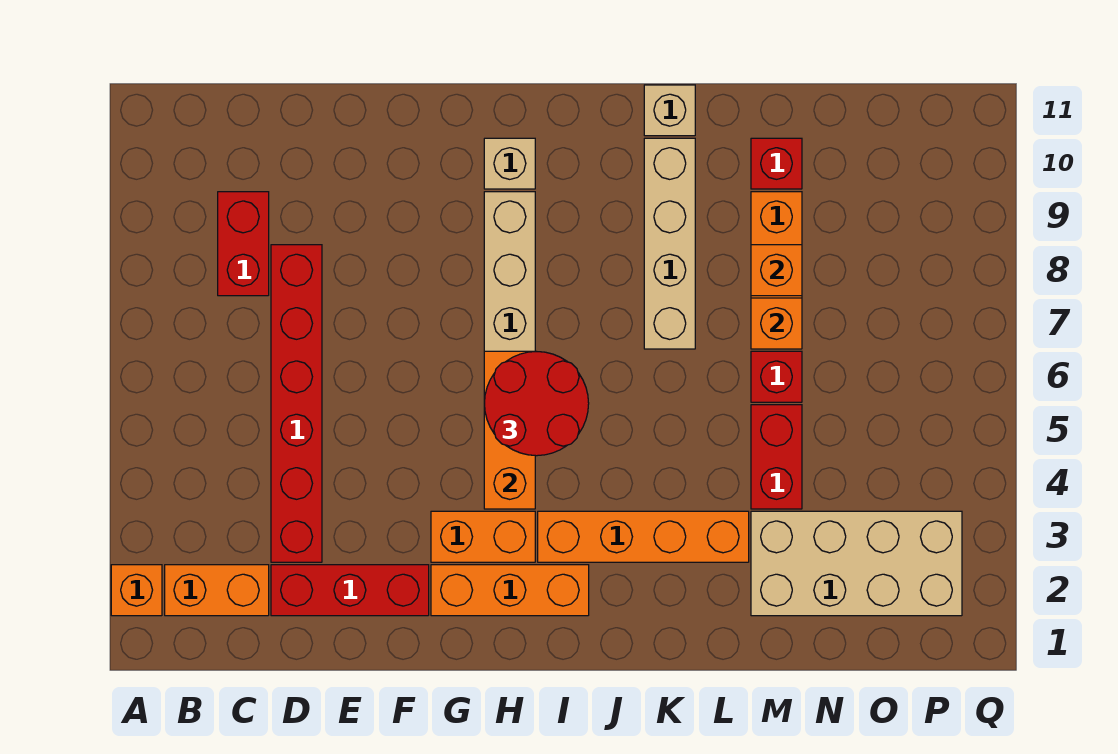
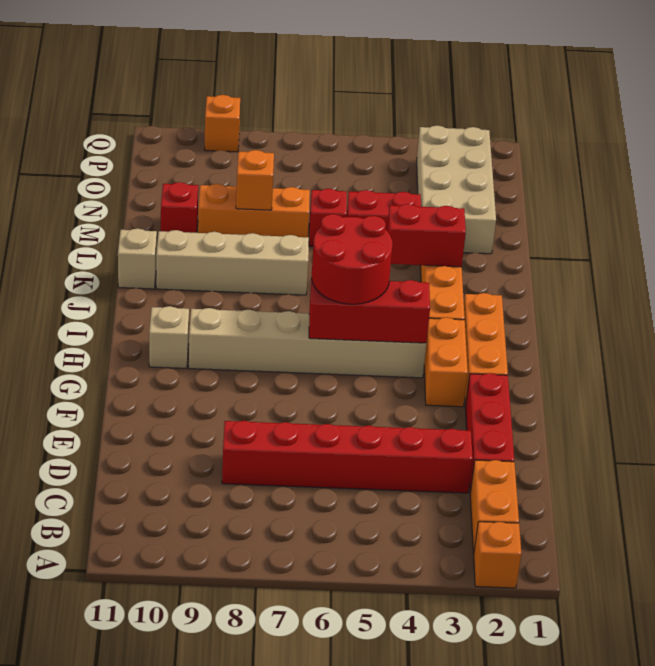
red brick C8:C9 level 1 -> red brick K3:K4 level 2
orange brick H4:H6 level 2 -> red brick H4:H6 level 2
orange brick M7 level 2 -> orange brick Q9 level 1

